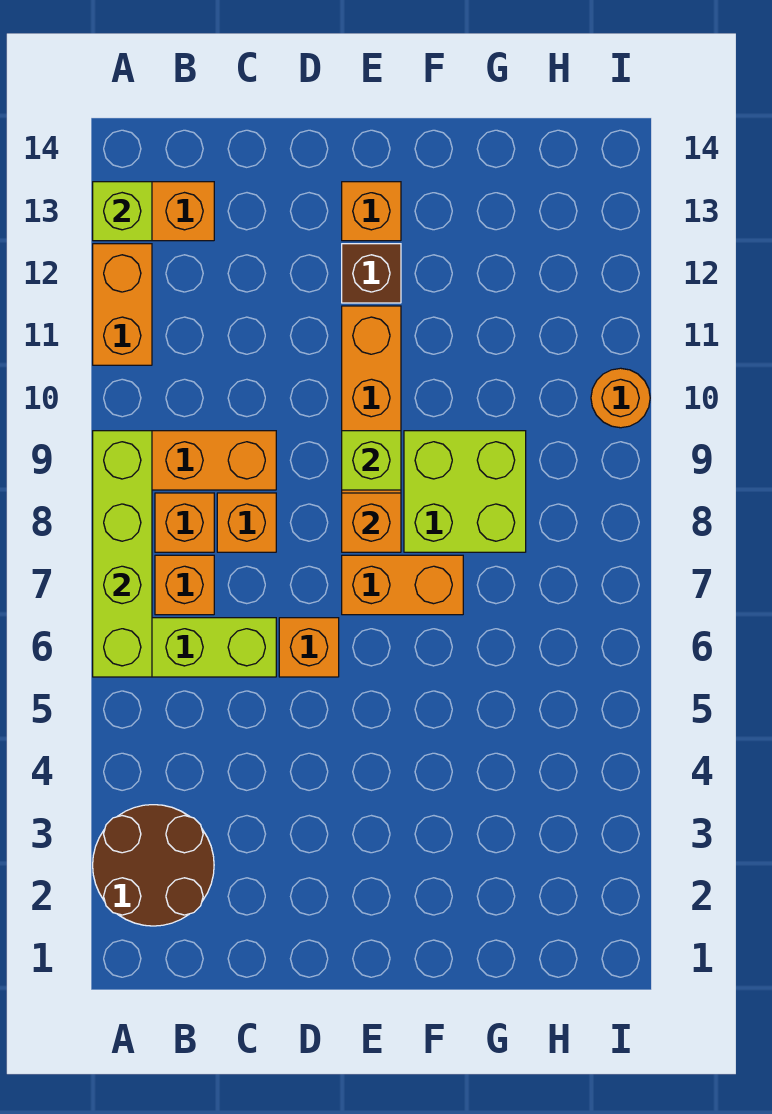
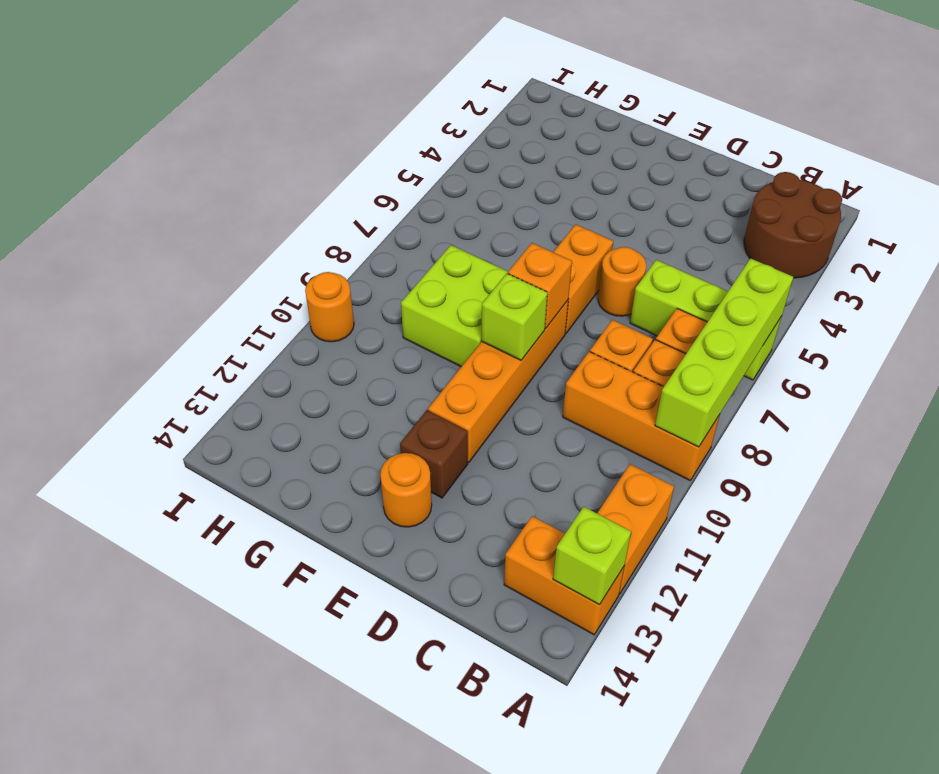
orange brick D6 level 1 -> orange round brick D6 level 1
orange brick E7:F7 level 1 -> orange brick E6:E7 level 1
orange brick E13 level 1 -> orange round brick E13 level 1

